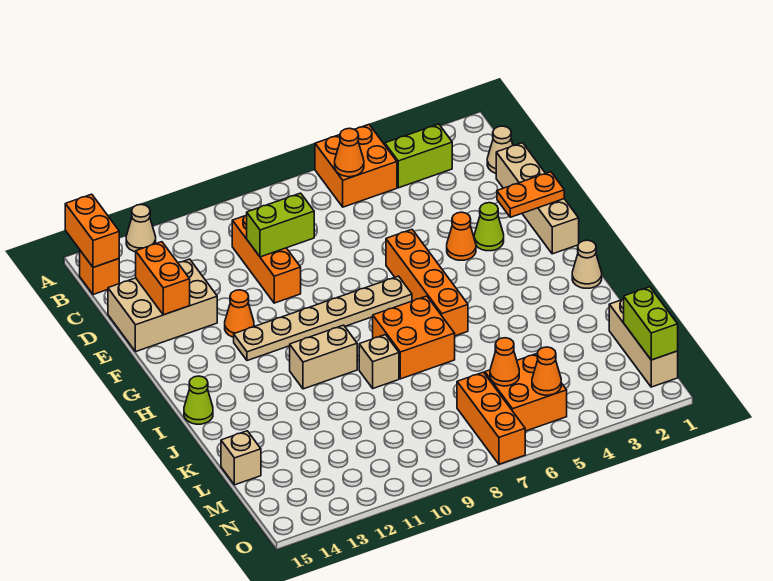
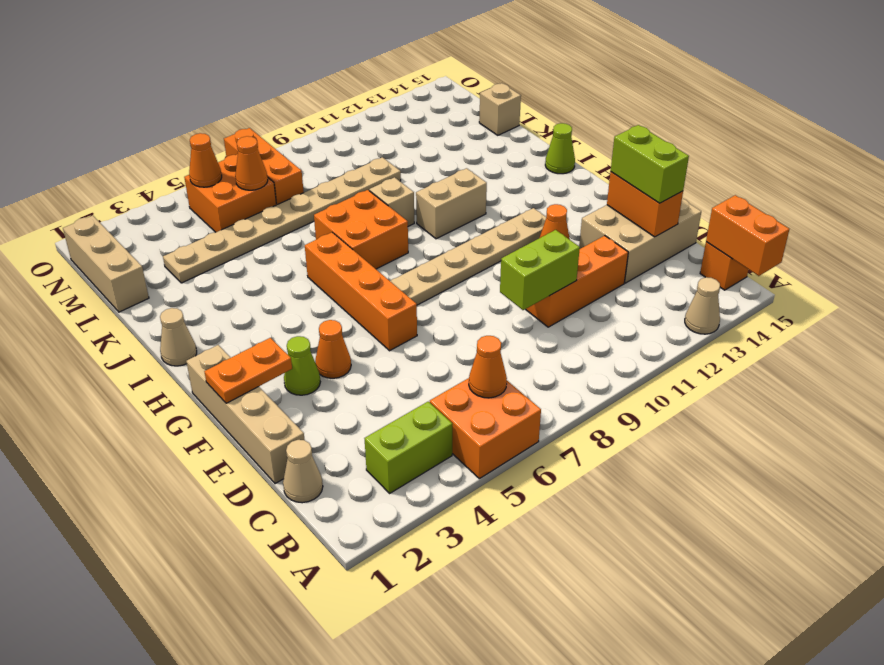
orange brick C10:E10 level 1 -> orange brick D10:D12 level 1
none -> tan plate L3:L10 level 1
lime brick M1:N1 level 2 -> lime brick D14:E14 level 3

